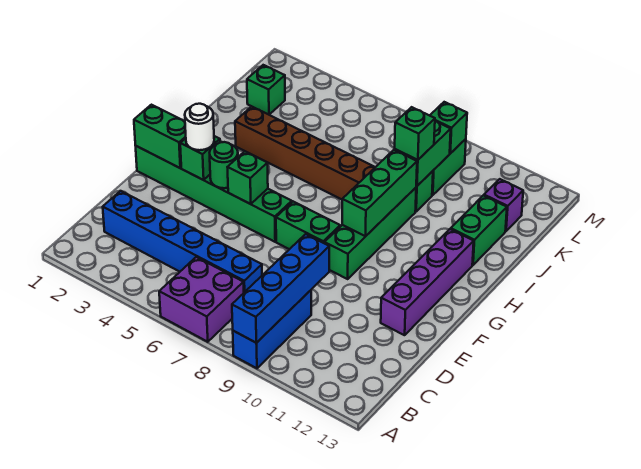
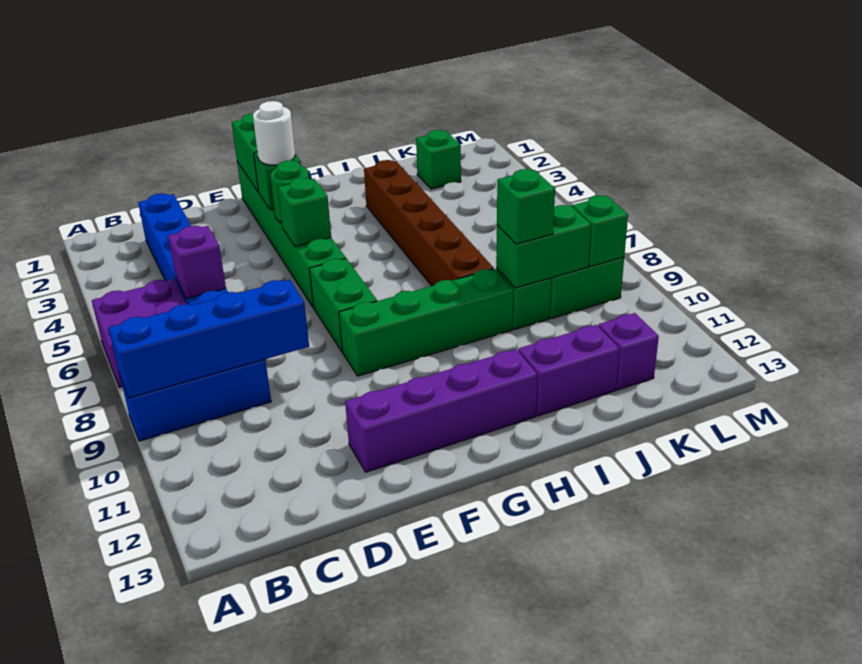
none -> purple brick C6 level 2
green brick G9:I9 level 2 -> none
green brick I12:J12 level 1 -> purple brick I12:J12 level 1

